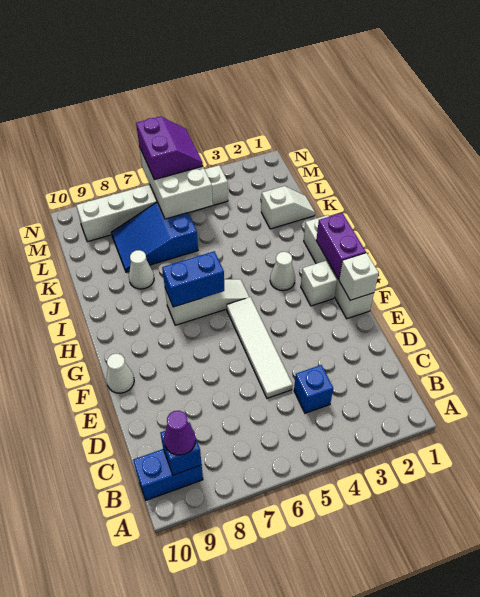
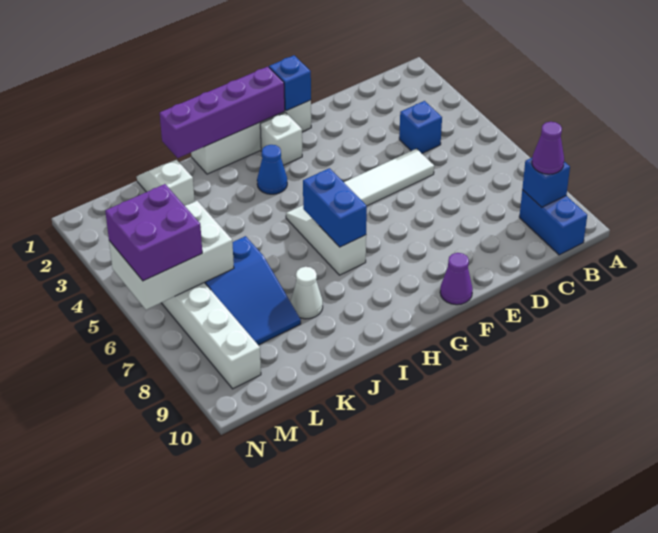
white brick F1 level 2 -> blue brick F1 level 2
white cone F10 level 1 -> purple cone F10 level 1
purple brick G1:H1 level 2 -> purple brick G1:J1 level 2
white cone H3 level 1 -> blue cone H3 level 1
purple slope M5:N6 level 3 top 6 -> purple brick M5:N6 level 3

